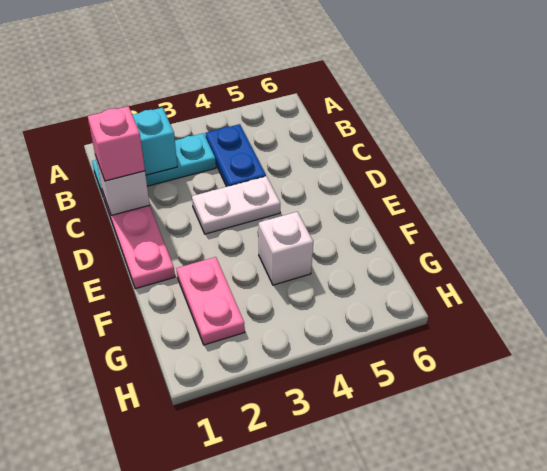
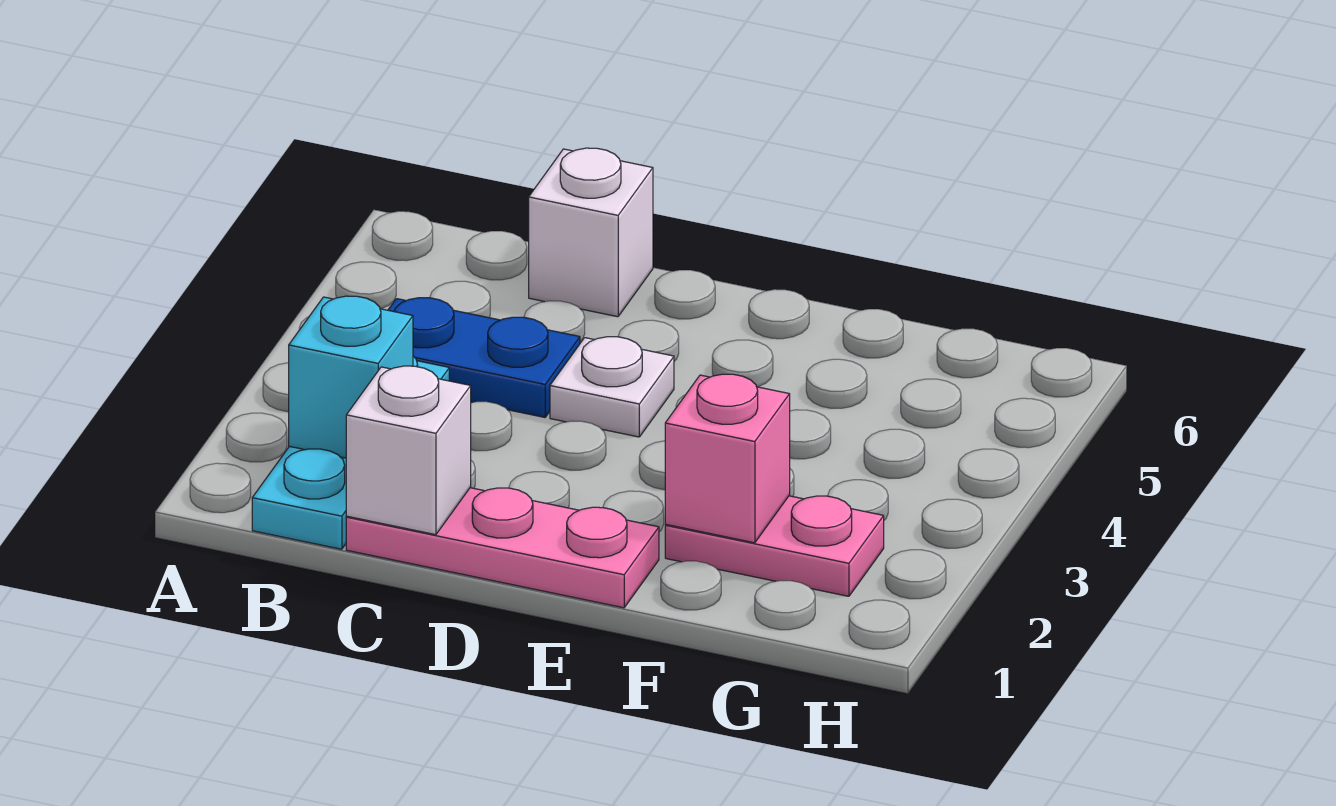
pink brick C1 level 3 -> pink brick F2 level 2
white plate D3:D4 level 1 -> white plate D4 level 1
white brick F4 level 1 -> white brick C6 level 1

